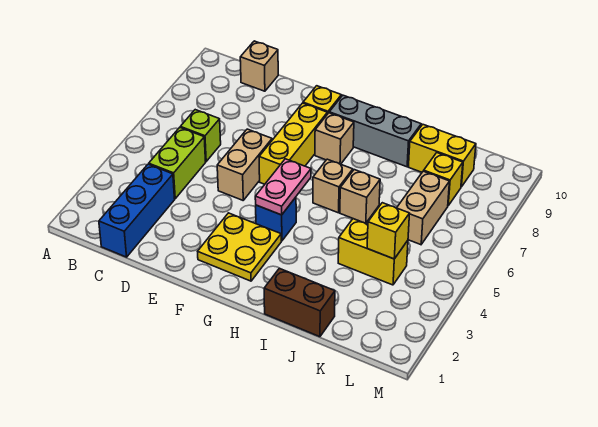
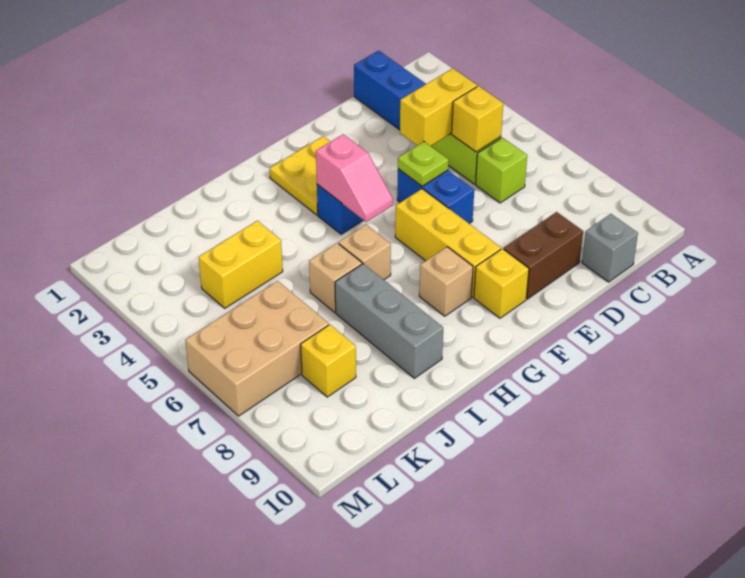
tan brick C10 level 1 -> grey brick C10 level 1
tan brick E5:E6 level 1 -> blue brick E5:E6 level 1
none -> lime plate E5 level 2
pink plate G4:G5 level 2 -> pink slope G4:G5 level 2 top 4
grey brick G9:I9 level 1 -> grey brick I7:I9 level 1
brown brick I1:J1 level 1 -> brown brick D9:E9 level 1
yellow brick J9:K9 level 1 -> yellow brick C4:D4 level 2
yellow brick K4 level 2 -> yellow brick C5 level 2
tan brick K6:K7 level 1 -> tan brick K6:M7 level 1

